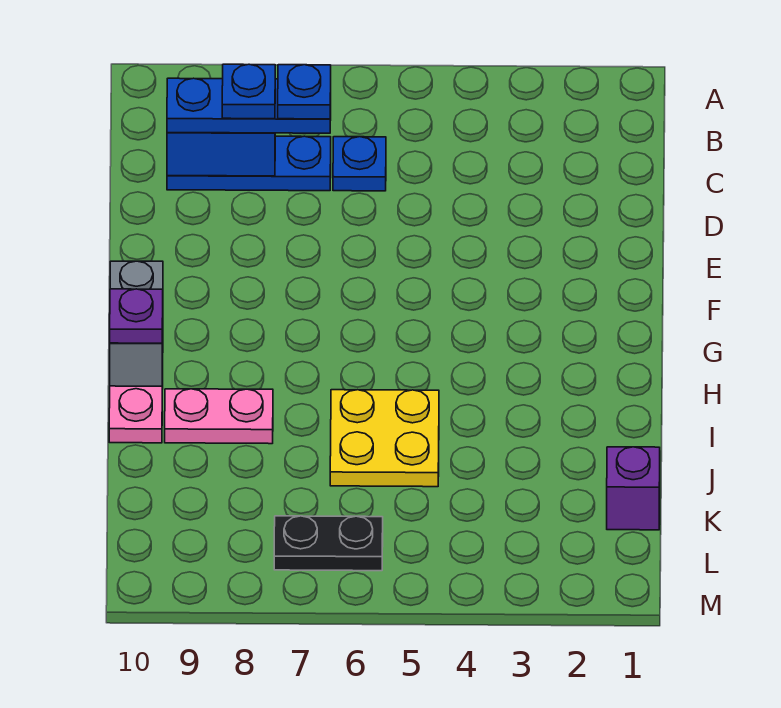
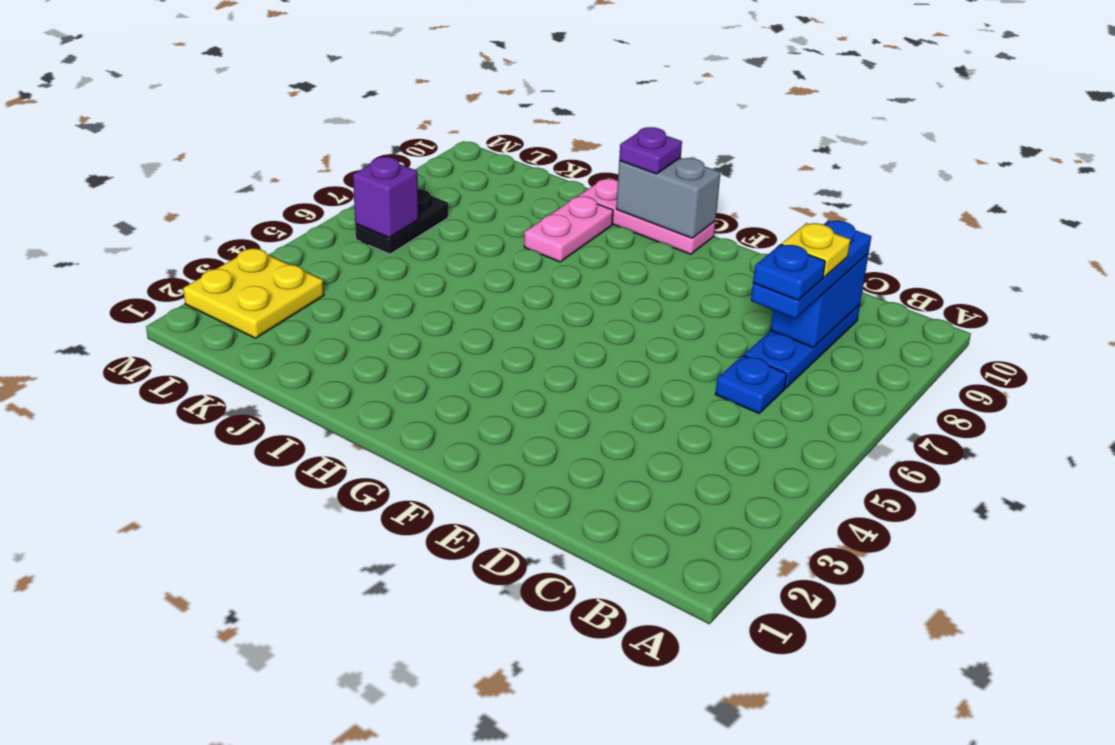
blue plate C8 level 4 -> yellow plate C8 level 4
yellow plate I5:J6 level 1 -> yellow plate L2:M3 level 1
purple brick K1 level 1 -> purple brick L6 level 2

